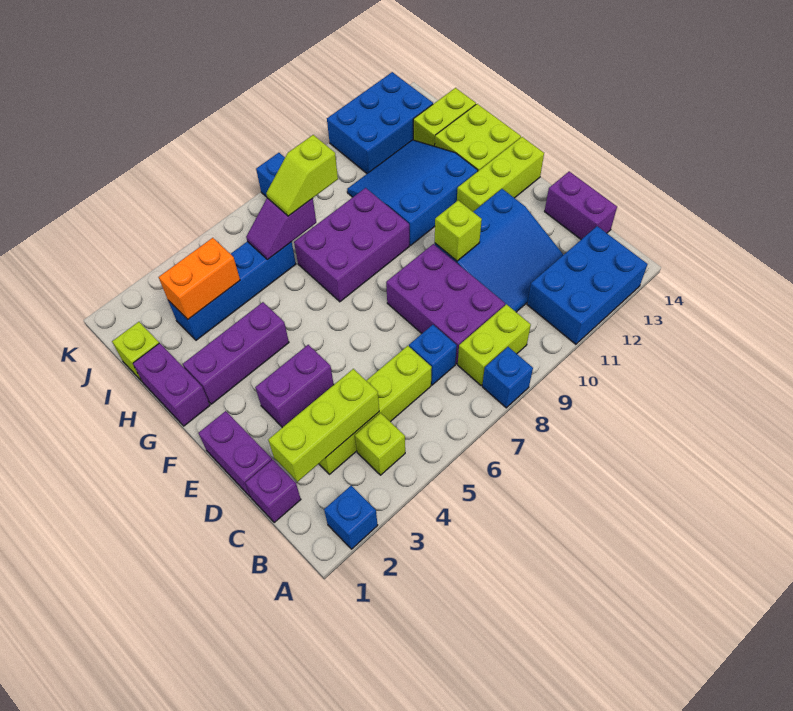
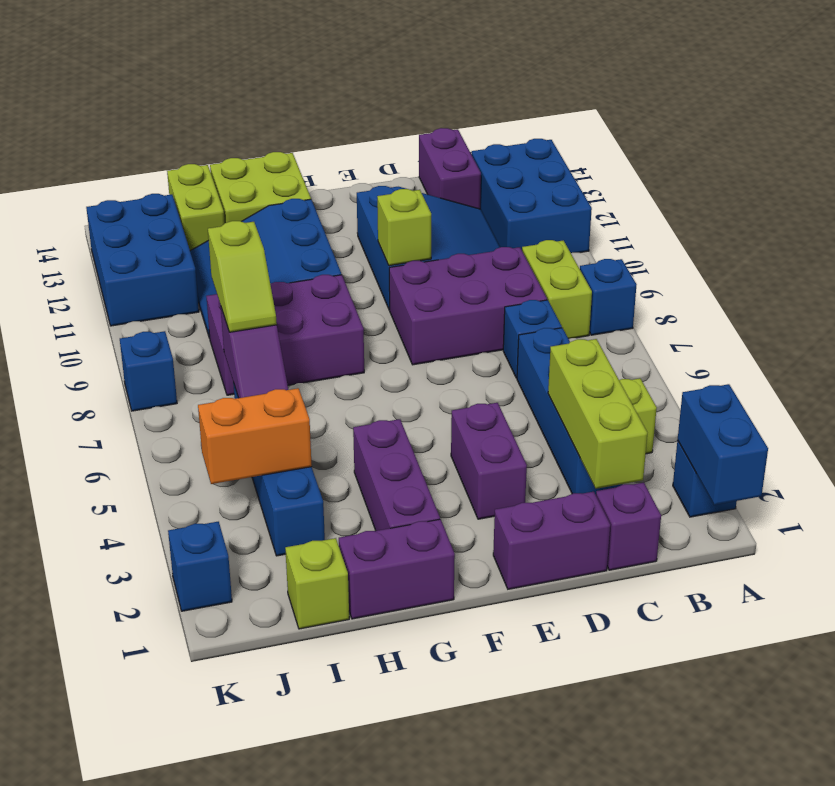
none -> blue brick A1:A2 level 2
lime brick C3:C6 level 1 -> blue brick C3:C6 level 1
purple brick C14:D14 level 1 -> purple brick C13:C14 level 1
lime brick F12:F14 level 1 -> none
purple brick G7:H9 level 1 -> purple brick G8:I9 level 1
orange brick I3:I4 level 2 -> orange brick I4:J4 level 2
none -> blue brick K2 level 1

